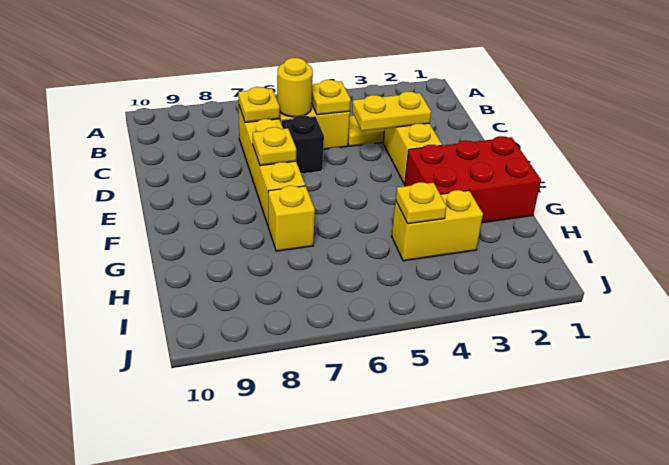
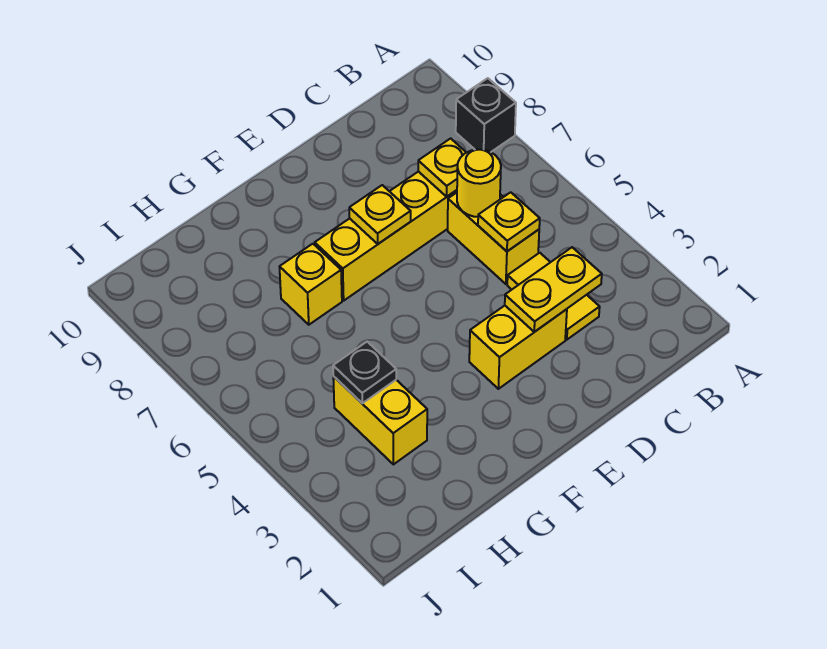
yellow plate D3:D4 level 2 -> yellow plate C3:D3 level 2
black brick D6 level 1 -> black brick A8 level 1
red brick F1:G3 level 1 -> none
yellow plate H4 level 2 -> black plate H4 level 2

